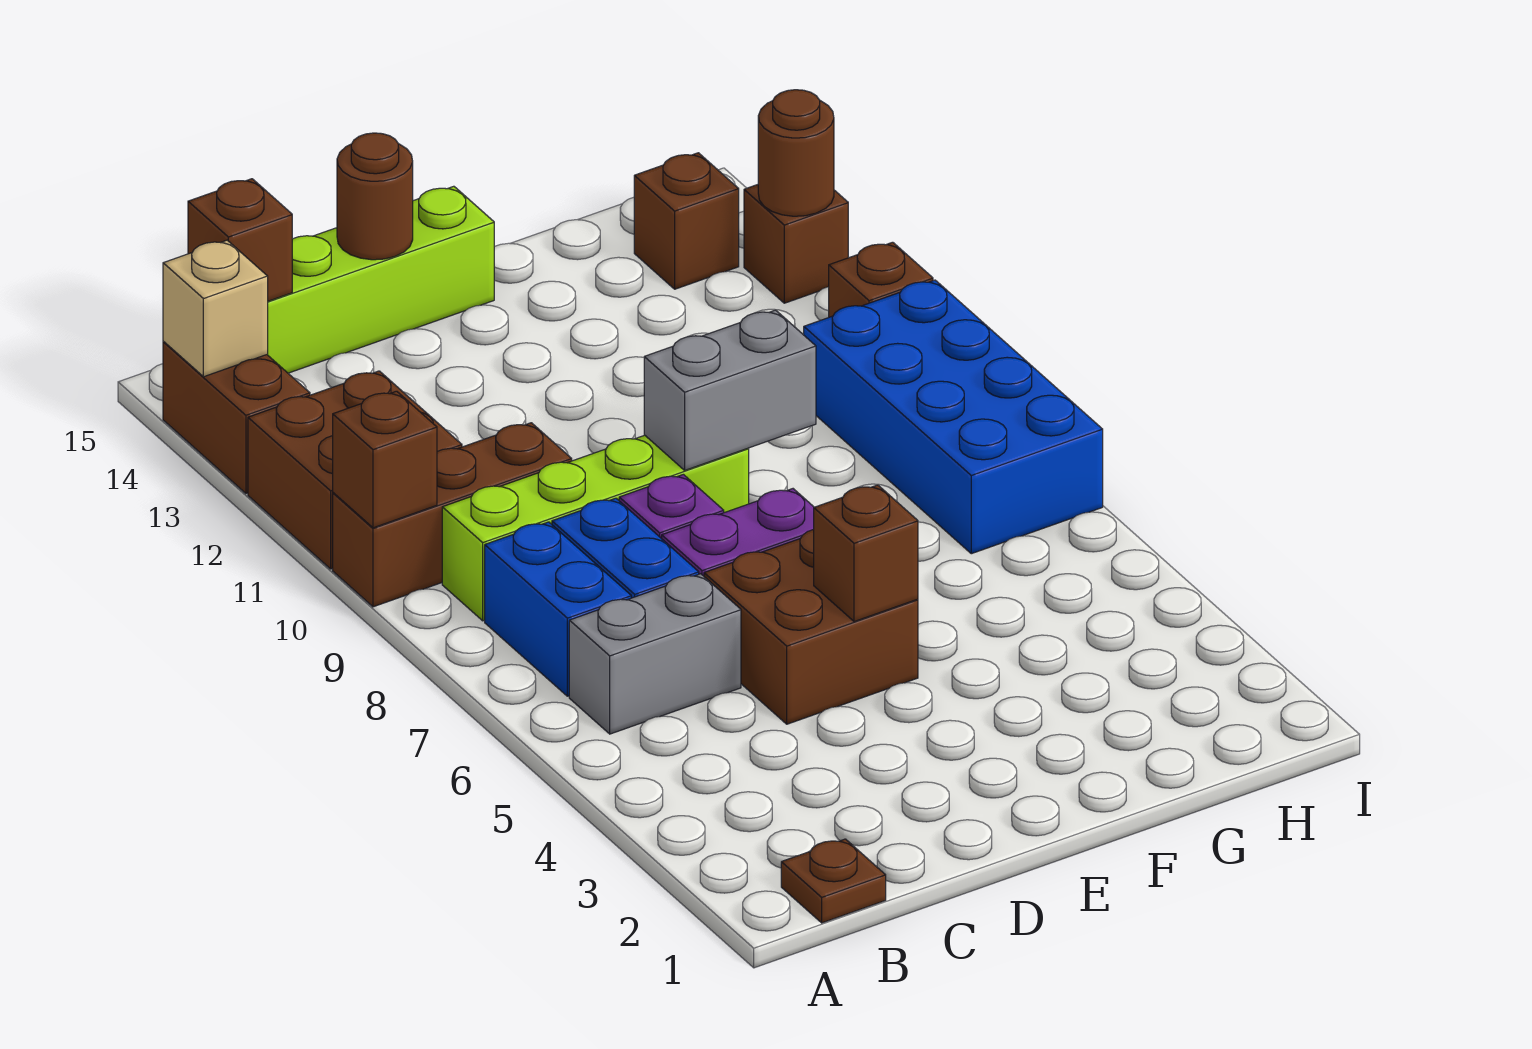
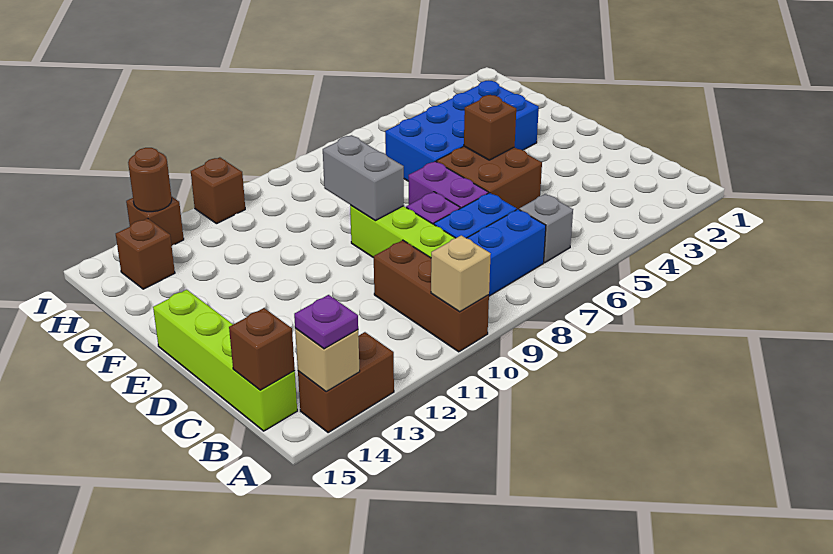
brown brick A10 level 2 -> tan brick A10 level 2
brown brick A11:B12 level 1 -> none
none -> purple plate A14 level 3
brown plate B1 level 1 -> none
grey brick B6:C6 level 1 -> grey brick B6 level 1
brown round brick D15 level 2 -> none
blue brick H7:I10 level 1 -> blue brick F3:G6 level 1

